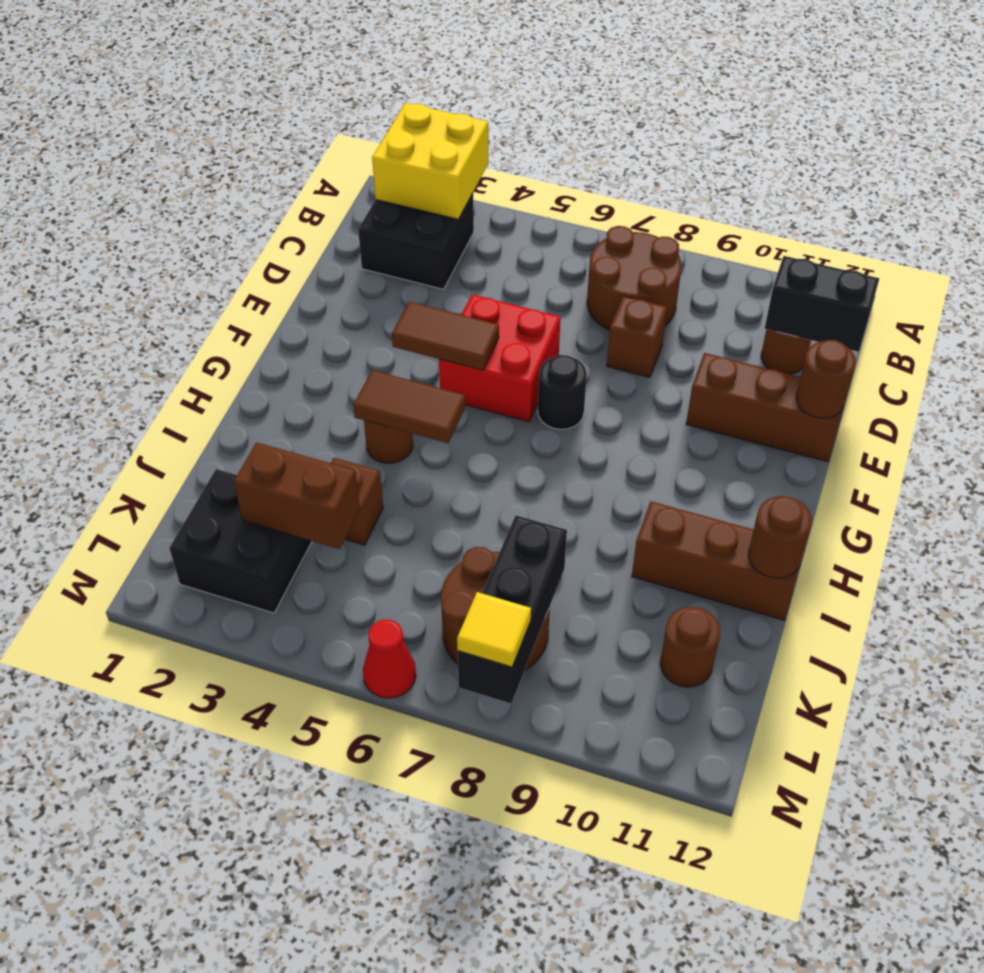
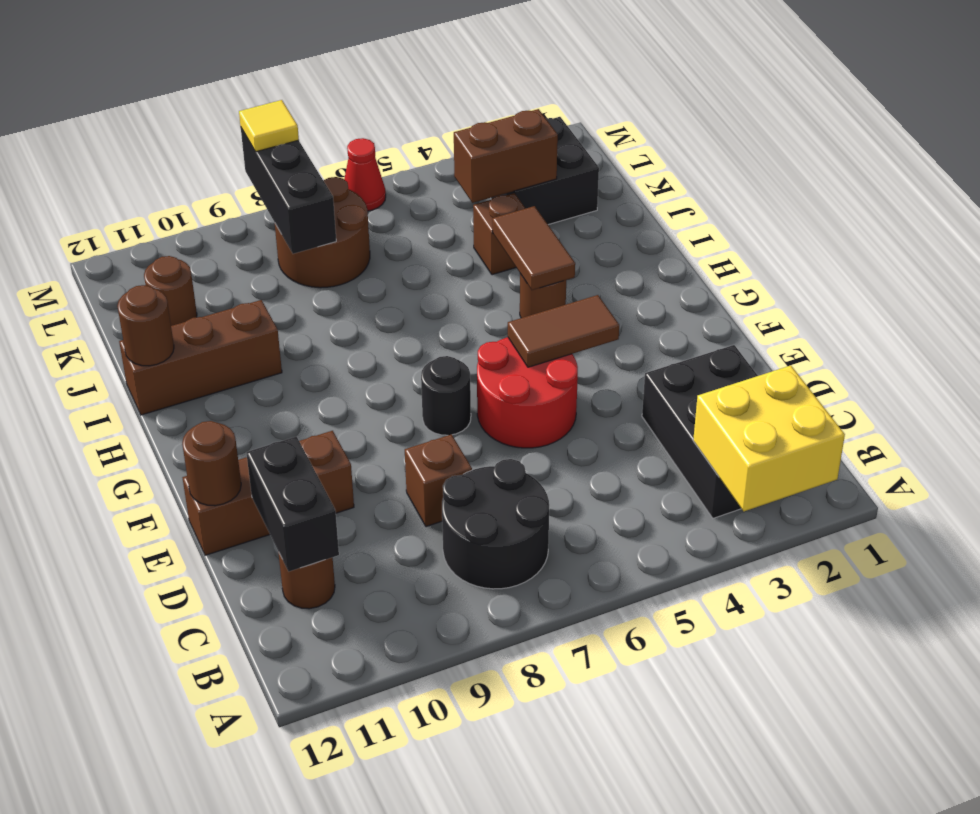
black brick B2:C3 level 1 -> black brick B2:D3 level 1
brown round brick B7:C8 level 1 -> black round brick B7:C8 level 1
black brick C11:C12 level 2 -> black brick C11:D11 level 2
red brick E5:F6 level 1 -> red round brick E5:F6 level 1
brown tile H4:H5 level 2 -> brown tile H4:I4 level 2

